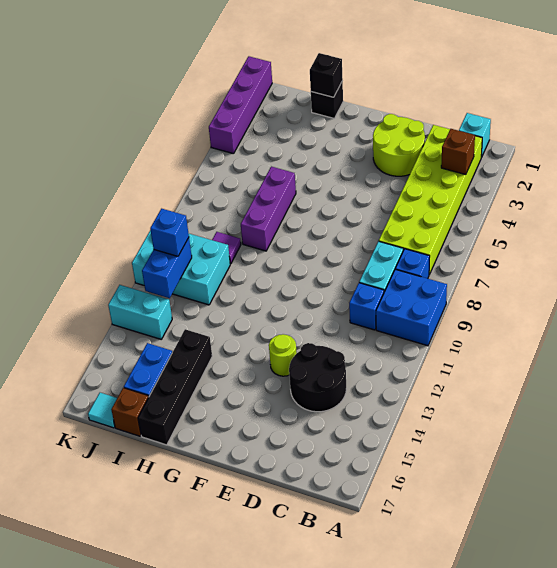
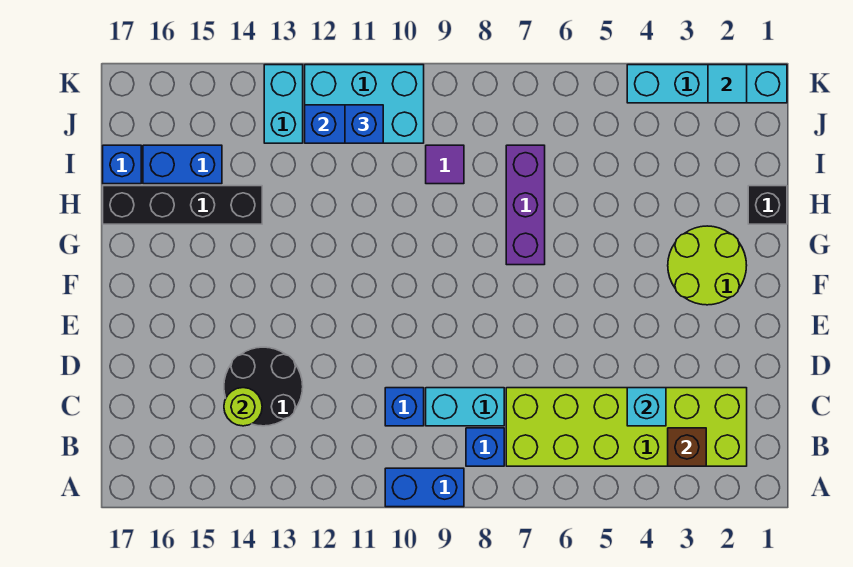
blue brick A9:B10 level 1 -> blue brick A9:A10 level 1
cyan brick B1 level 1 -> cyan brick C4 level 2
lime round brick D2:E3 level 1 -> lime round brick F2:G3 level 1
lime round brick E13 level 1 -> lime round brick C14 level 2
black brick H1 level 2 -> none
purple brick H6:H8 level 1 -> purple brick G7:I7 level 1
cyan brick I10:K11 level 1 -> cyan brick J10:K12 level 1
brown brick I17 level 1 -> blue brick I17 level 1
cyan tile J17 level 1 -> cyan tile K2 level 2
purple brick K1:K4 level 1 -> cyan brick K1:K4 level 1

